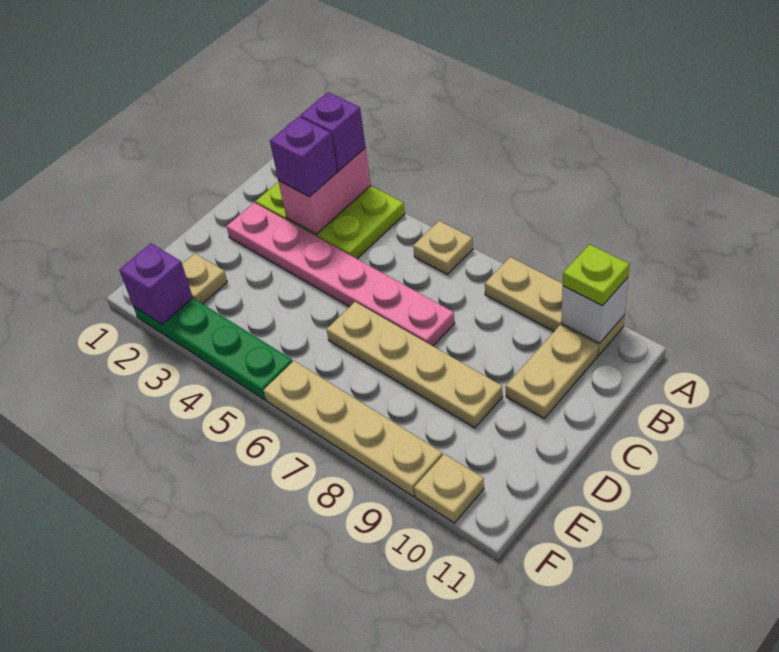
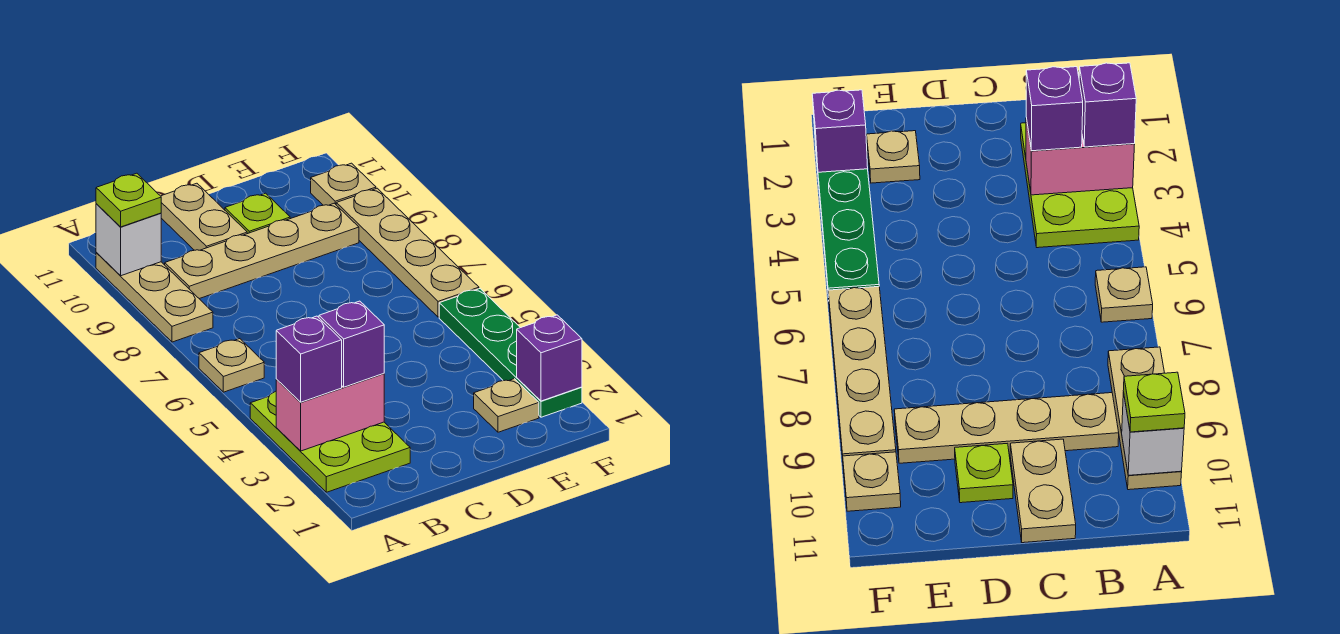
tan plate B10:C10 level 1 -> tan plate C10:C11 level 1
pink plate C2:C7 level 1 -> none
tan plate D6:D9 level 1 -> tan plate B9:E9 level 1
none -> lime plate D10 level 1

